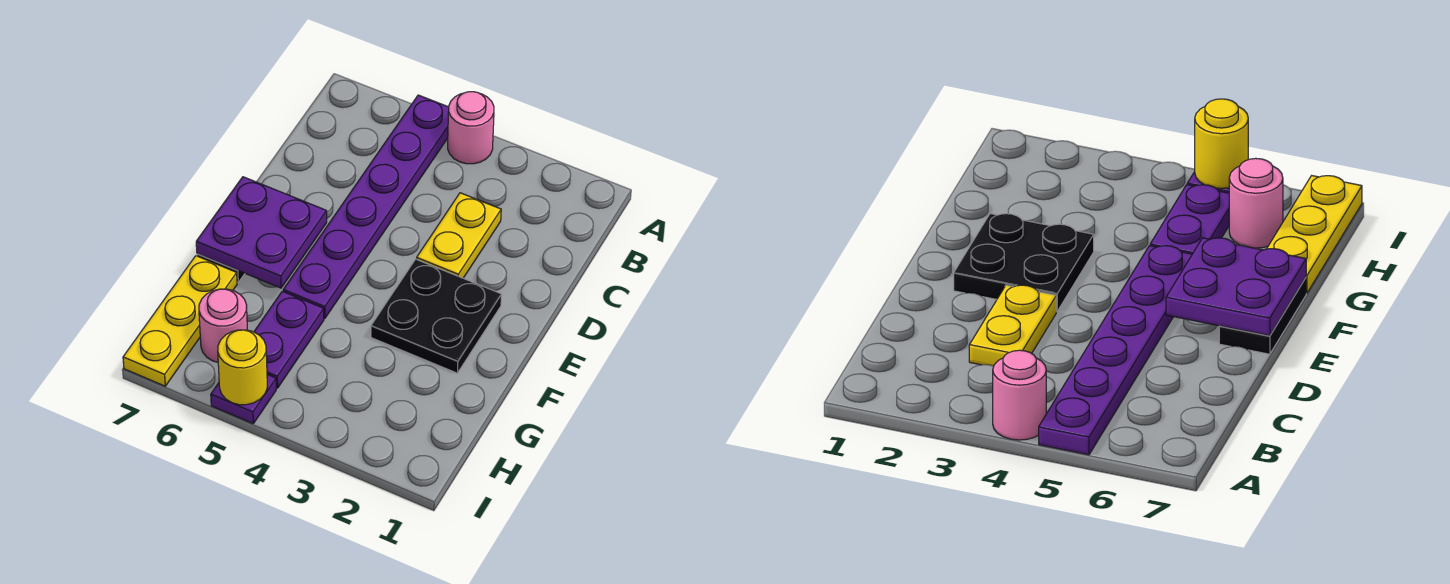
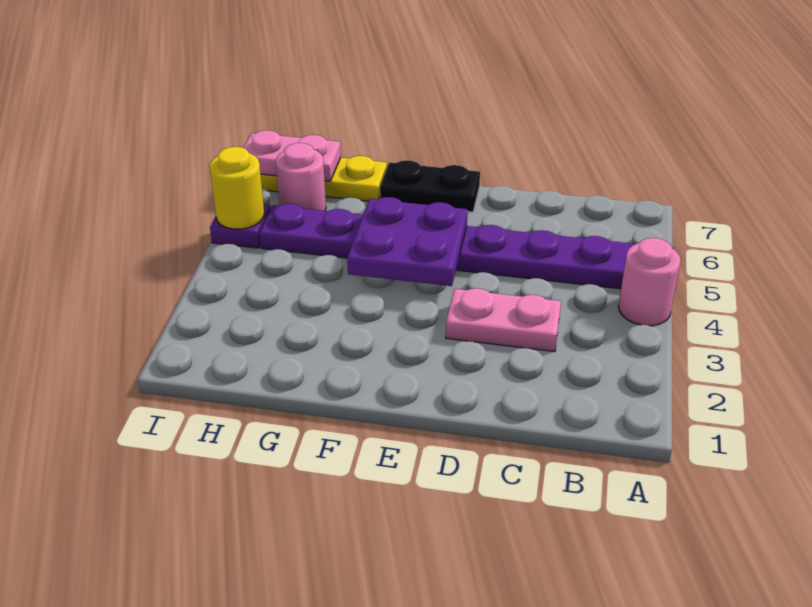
yellow plate C3:D3 level 1 -> pink plate C3:D3 level 1
black plate E2:F3 level 1 -> none
purple plate E6:F7 level 2 -> purple plate E4:F5 level 2
none -> pink plate H7:I7 level 2

